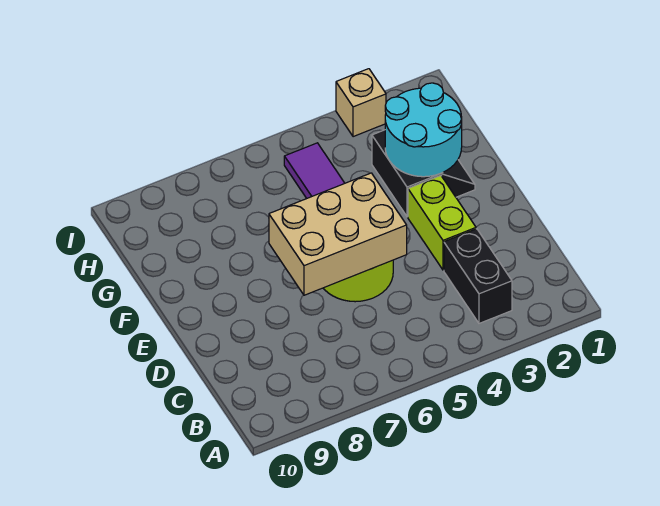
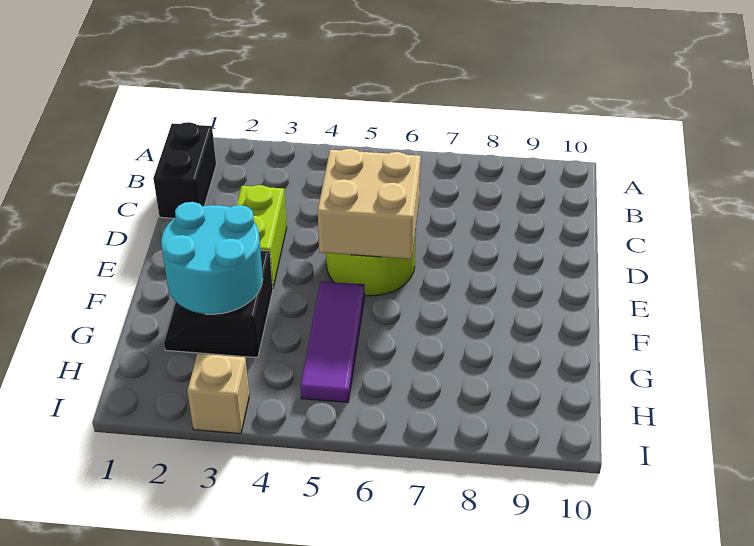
black brick B3:C3 level 1 -> black brick B1:C1 level 1
tan brick D5:E7 level 2 -> tan brick D5:E6 level 2

